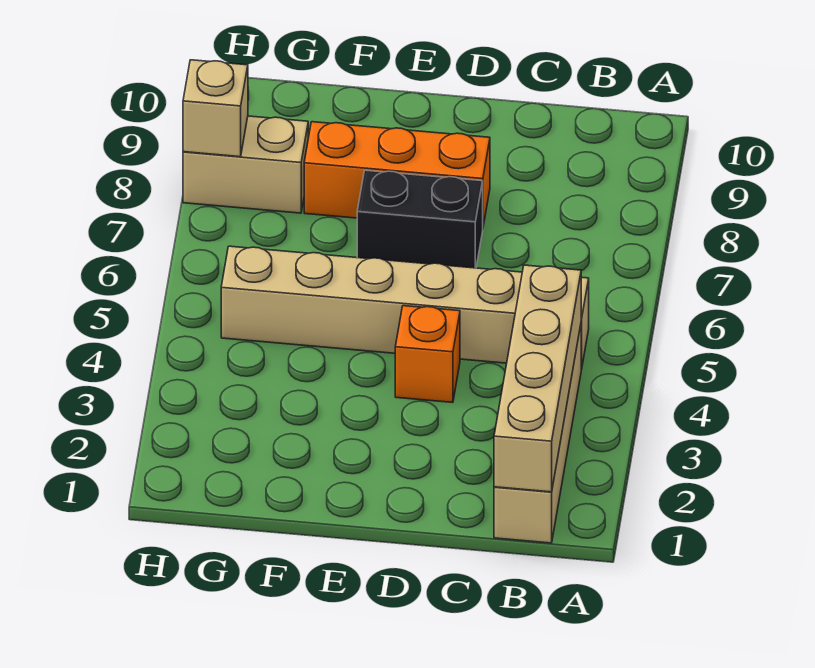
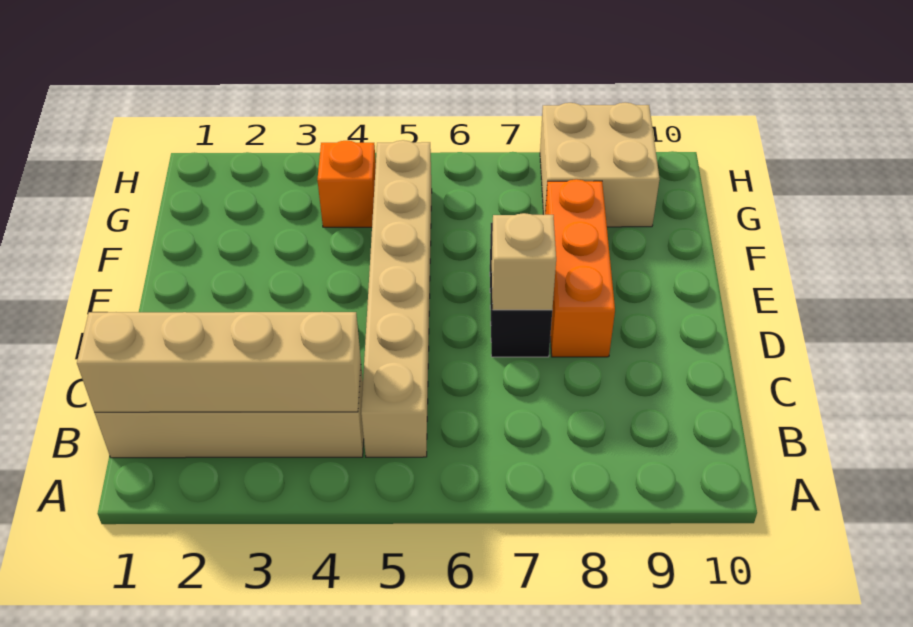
orange brick D4 level 1 -> orange brick G4 level 1
tan brick G8:H8 level 1 -> tan brick G8:H9 level 1
tan brick H8 level 2 -> tan brick D7 level 2

